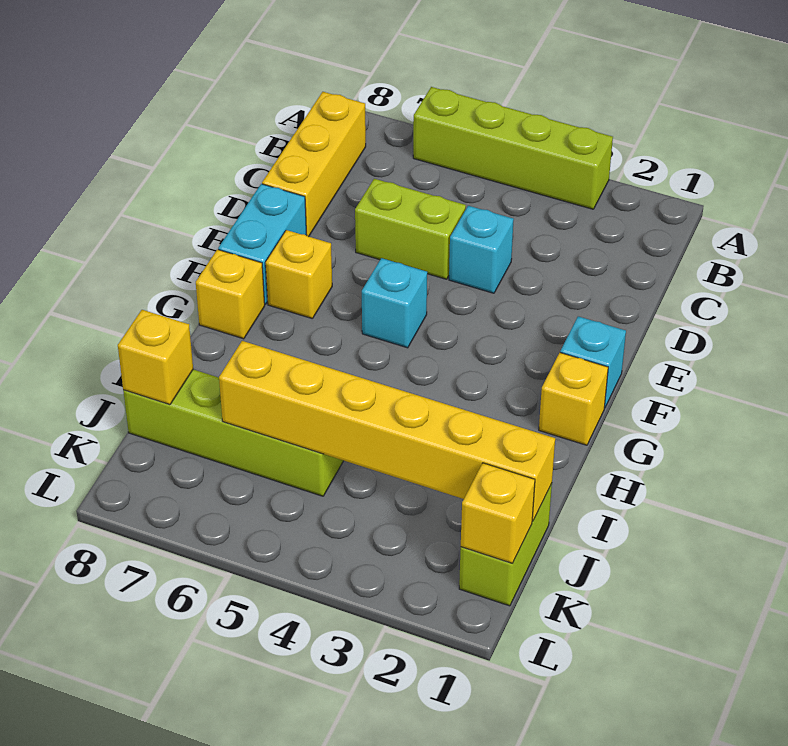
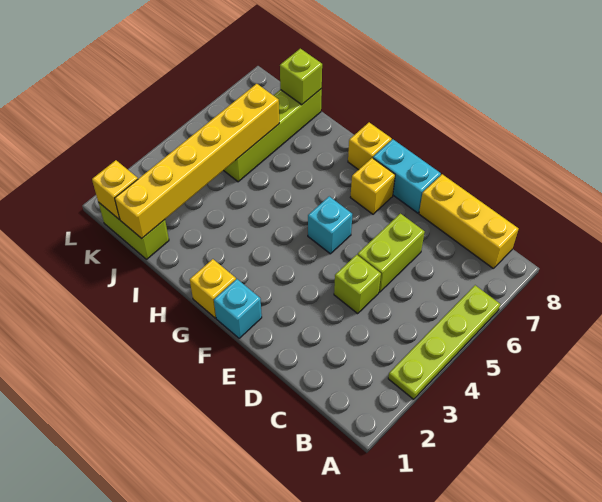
lime brick A3:A6 level 1 -> lime plate A3:A6 level 1
cyan brick D4 level 1 -> lime brick D4 level 1
yellow brick J8 level 2 -> lime brick J8 level 2

